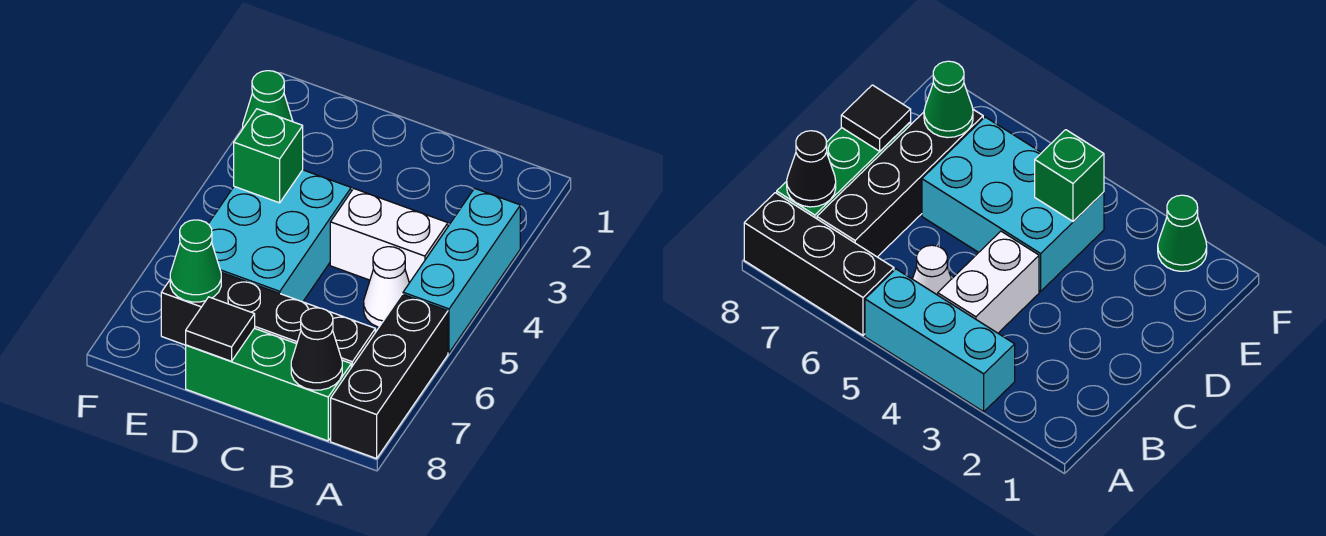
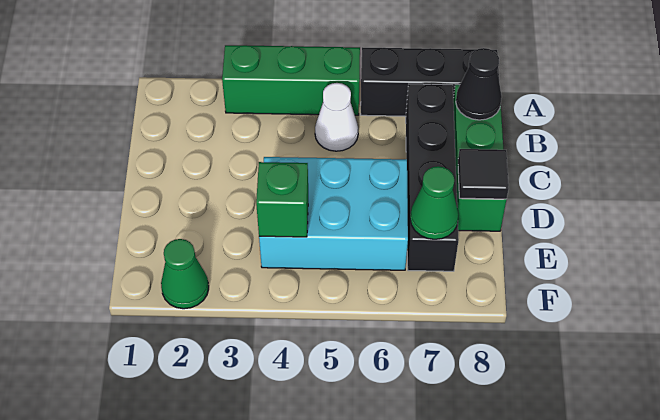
cyan brick A3:A5 level 1 -> green brick A3:A5 level 1
white brick B4:C4 level 1 -> none

